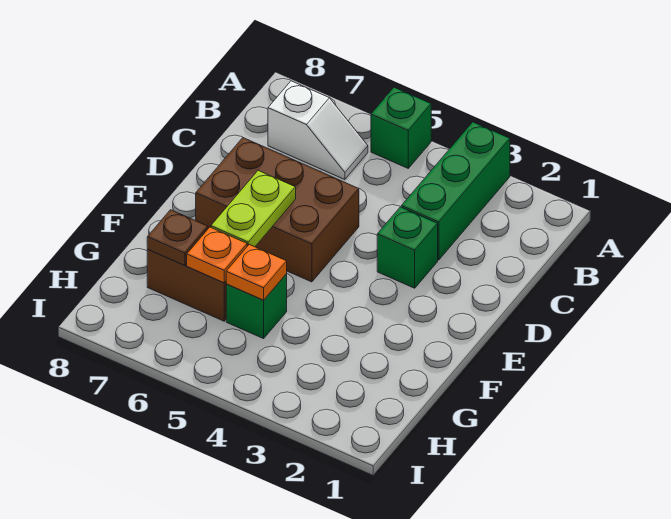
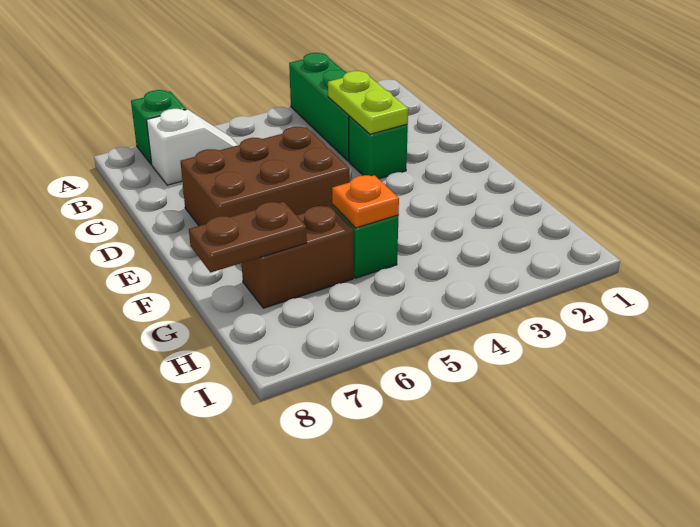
green brick A5 level 1 -> green brick A7 level 1
lime plate E6:F6 level 2 -> lime plate C3:D3 level 2
orange plate G6 level 2 -> none
brown plate G7 level 2 -> brown plate G7:G8 level 2

